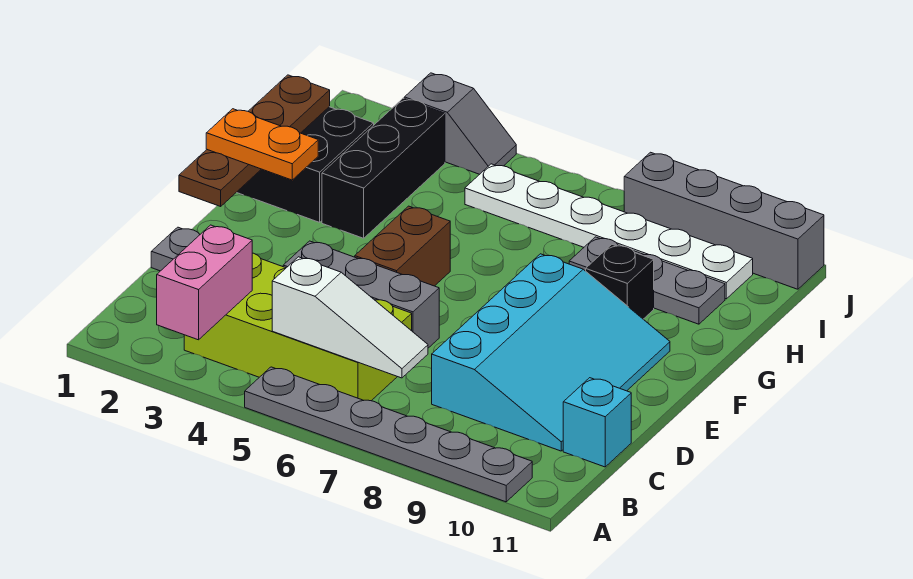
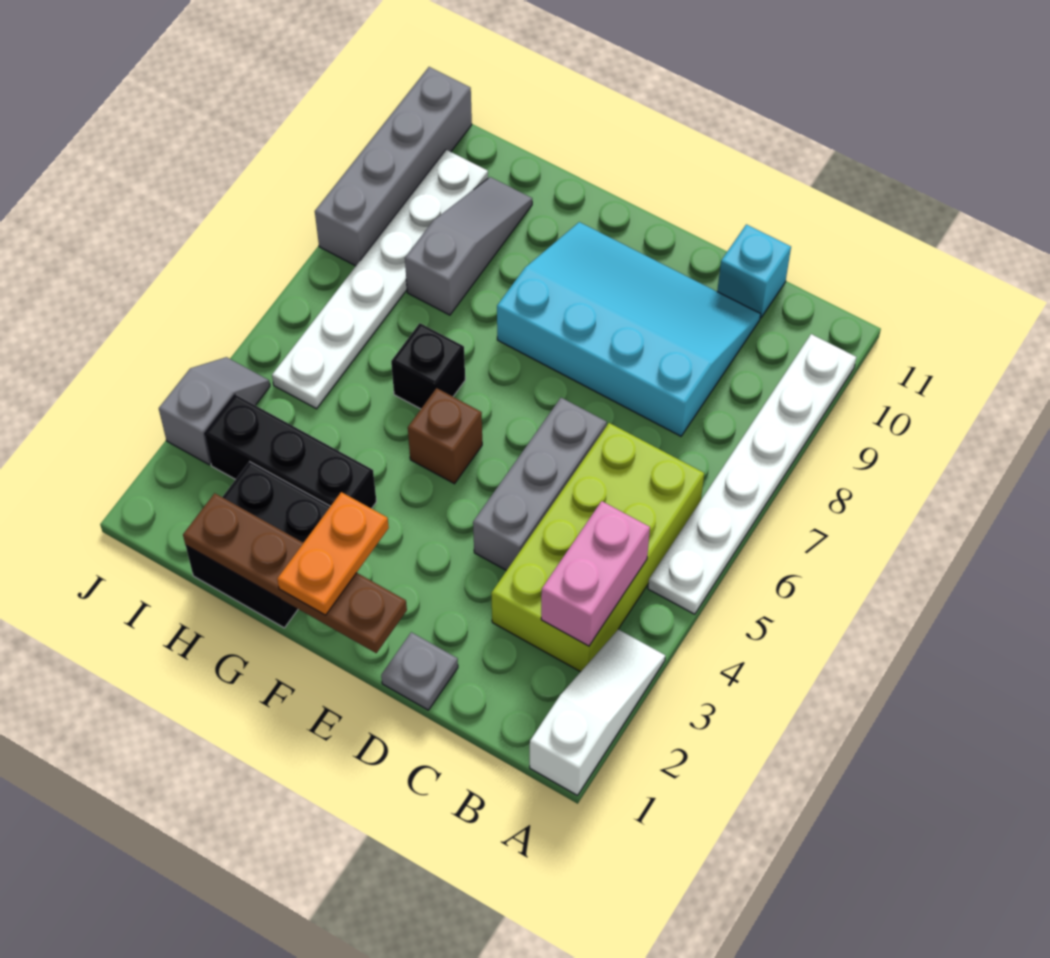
pink brick A3:B3 level 2 -> pink brick B3:B4 level 2
grey plate A5:A10 level 1 -> white plate A5:A10 level 1
white slope B5:B7 level 2 top 5 -> white slope A1:A3 level 1 top 1
brown brick E5:F5 level 1 -> brown brick F5 level 1
black brick G9 level 1 -> black brick G6 level 1
grey plate H8:H10 level 1 -> grey slope H8:H10 level 1 top 8

